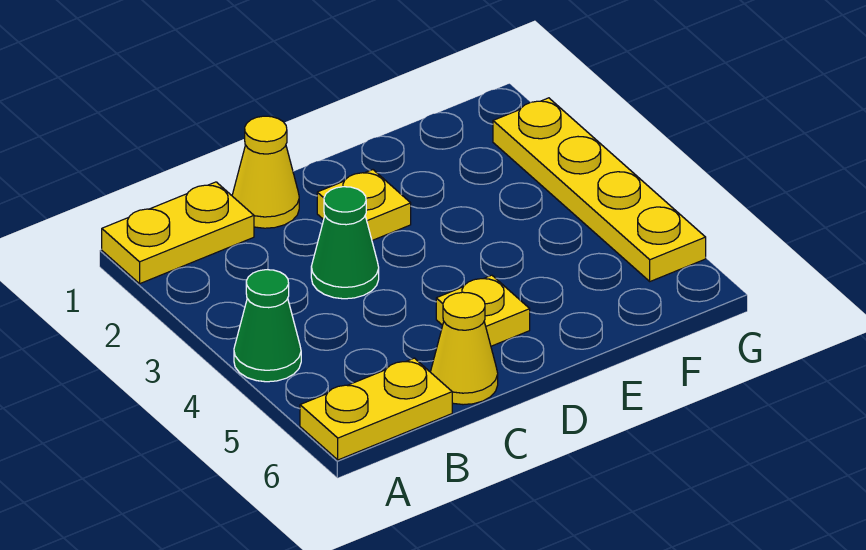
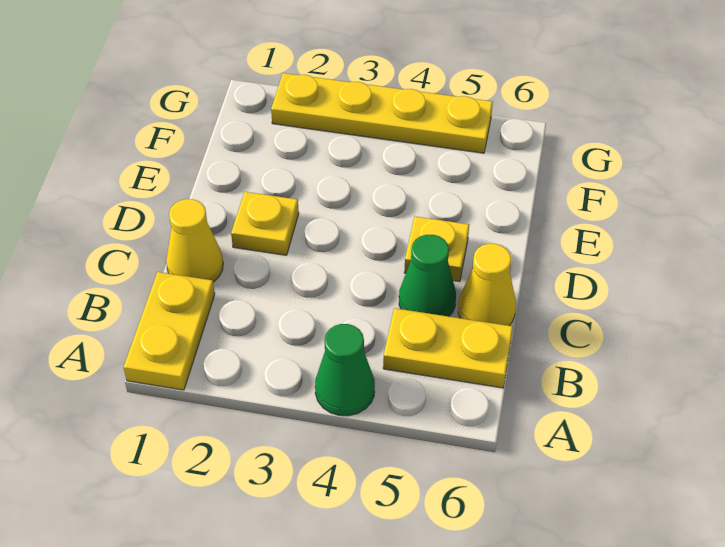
yellow plate A6:B6 level 1 -> yellow plate B5:B6 level 1
green cone C3 level 1 -> green cone C5 level 1

